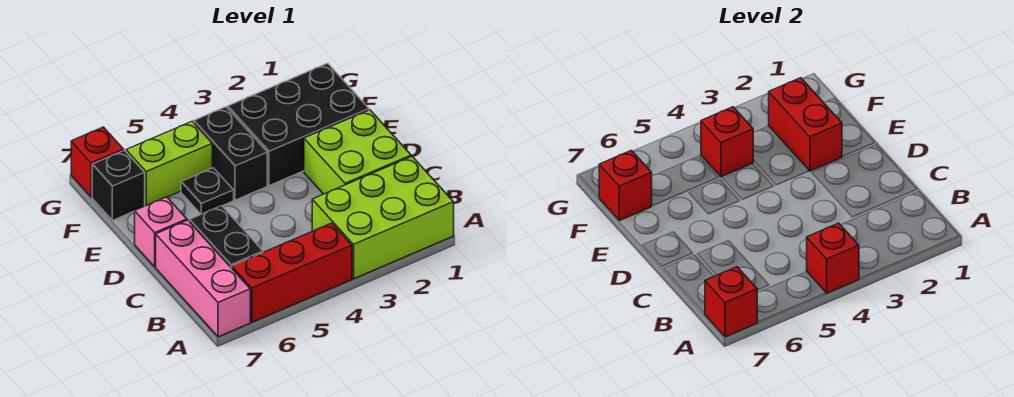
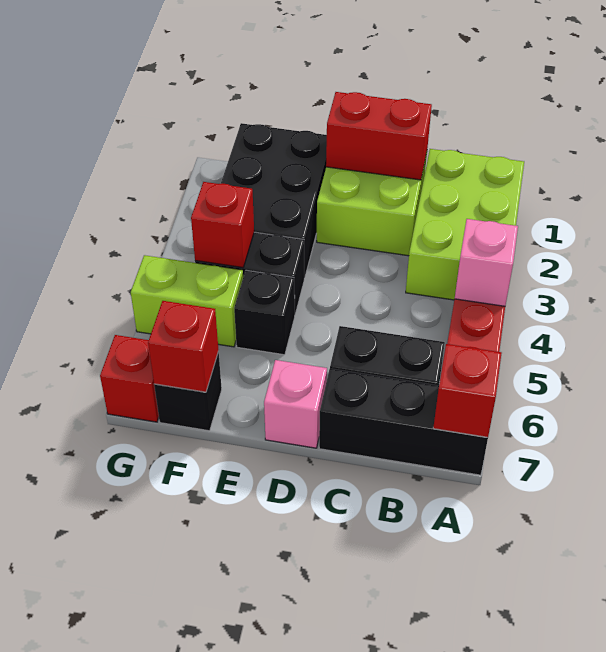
red brick A4 level 2 -> pink brick A4 level 2
pink brick A7:C7 level 1 -> black brick A7:C7 level 1
red brick E2:F2 level 2 -> red brick C1:D1 level 2
black plate E5 level 1 -> black brick E5 level 1
lime brick F5:F6 level 1 -> lime brick F5:G5 level 1

